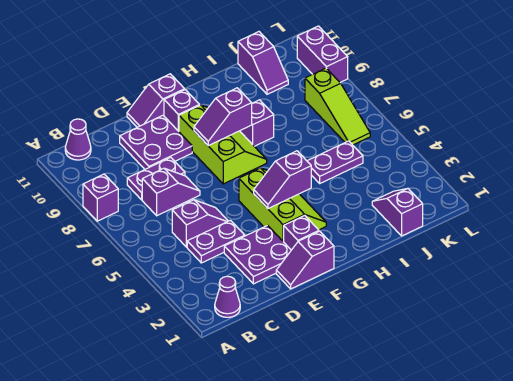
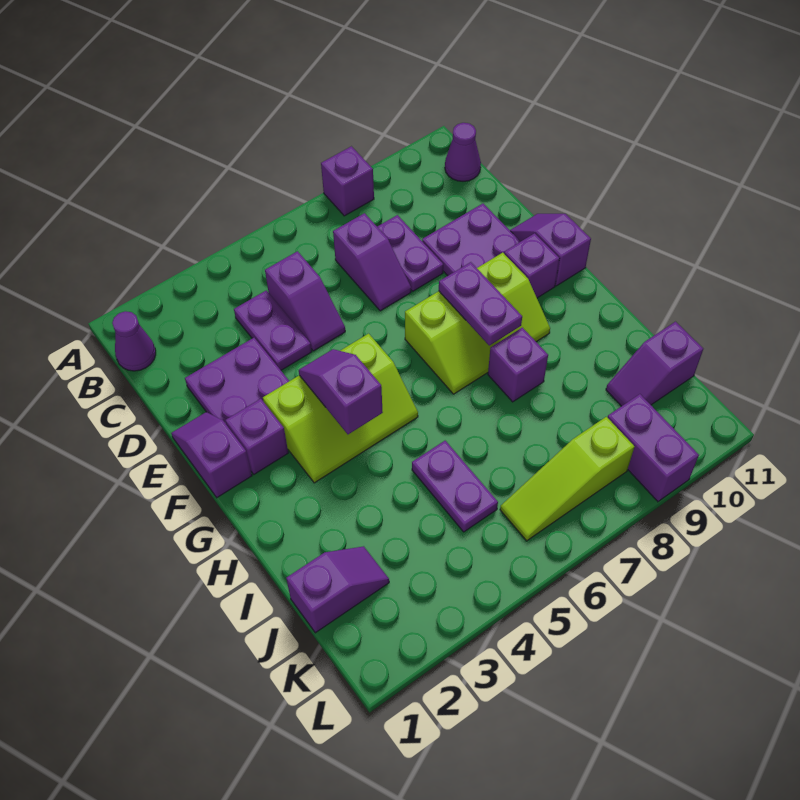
purple slope F8:G8 level 2 top G -> purple plate F8:G8 level 2
purple brick L9:L10 level 1 -> purple brick K9:L9 level 1

